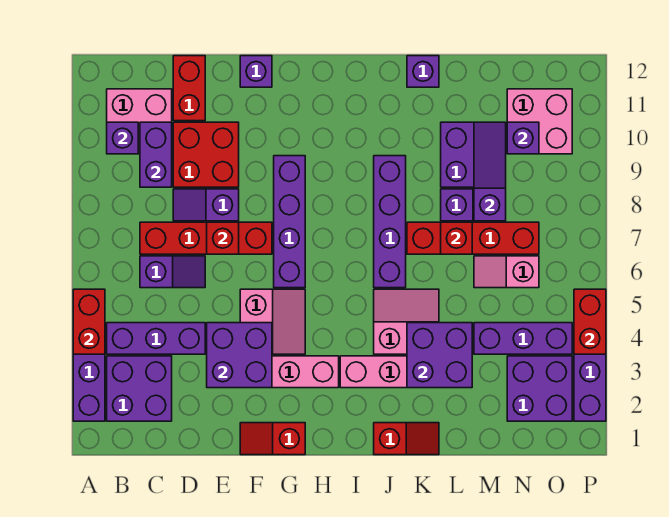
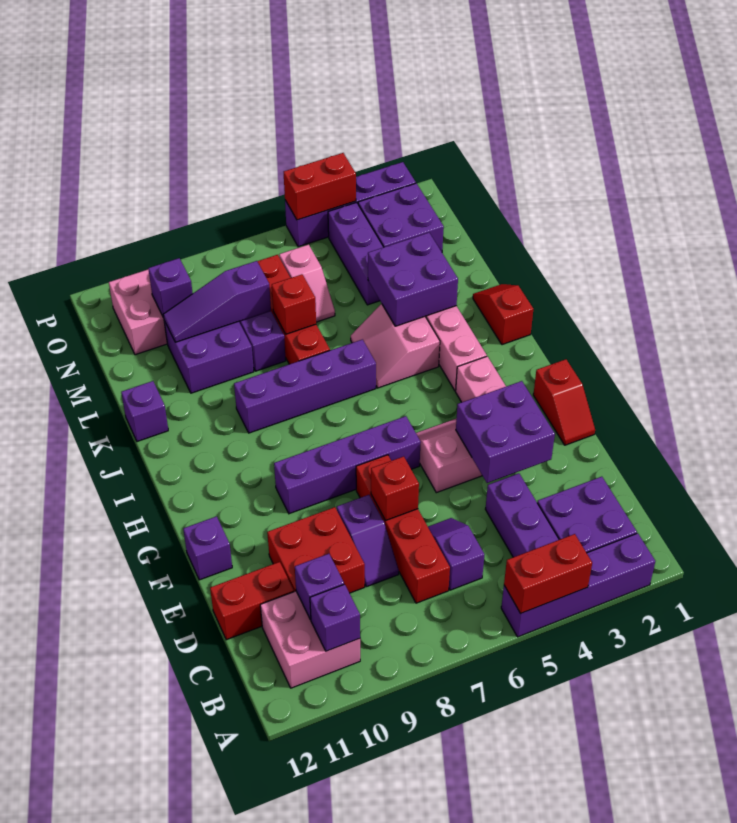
purple brick C9:C10 level 2 -> purple brick C10 level 2

